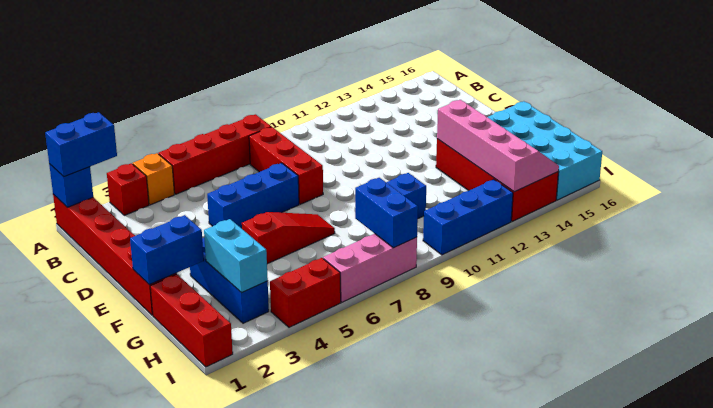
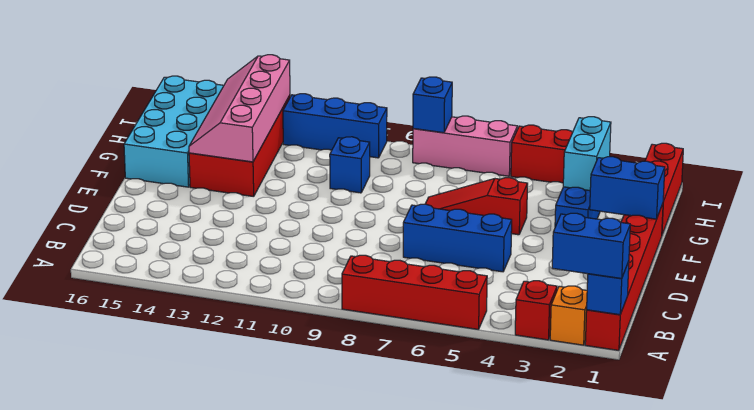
orange brick A4 level 1 -> orange brick A2 level 1
red brick B8:D8 level 1 -> none
blue brick H8:I8 level 2 -> blue brick I8 level 2

